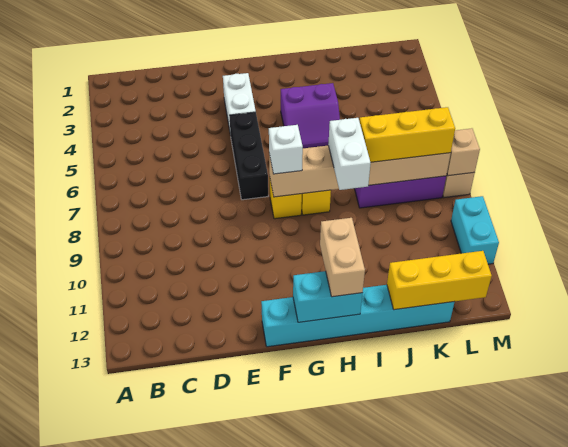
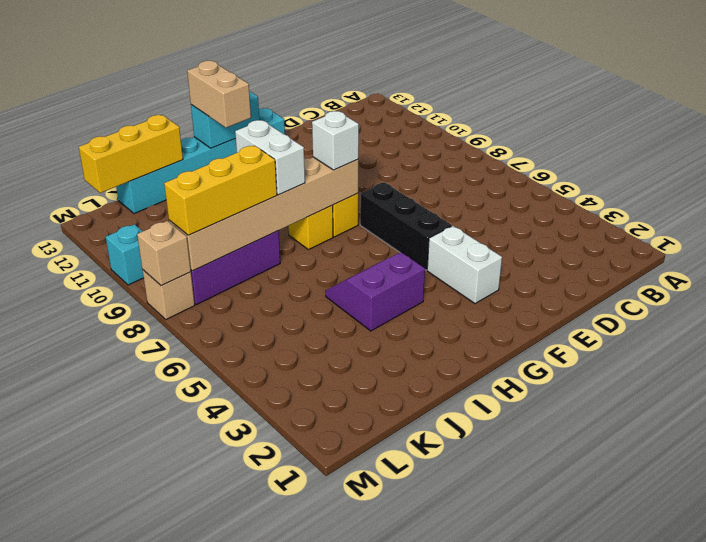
cyan brick M10:M11 level 1 -> cyan brick M10 level 1

